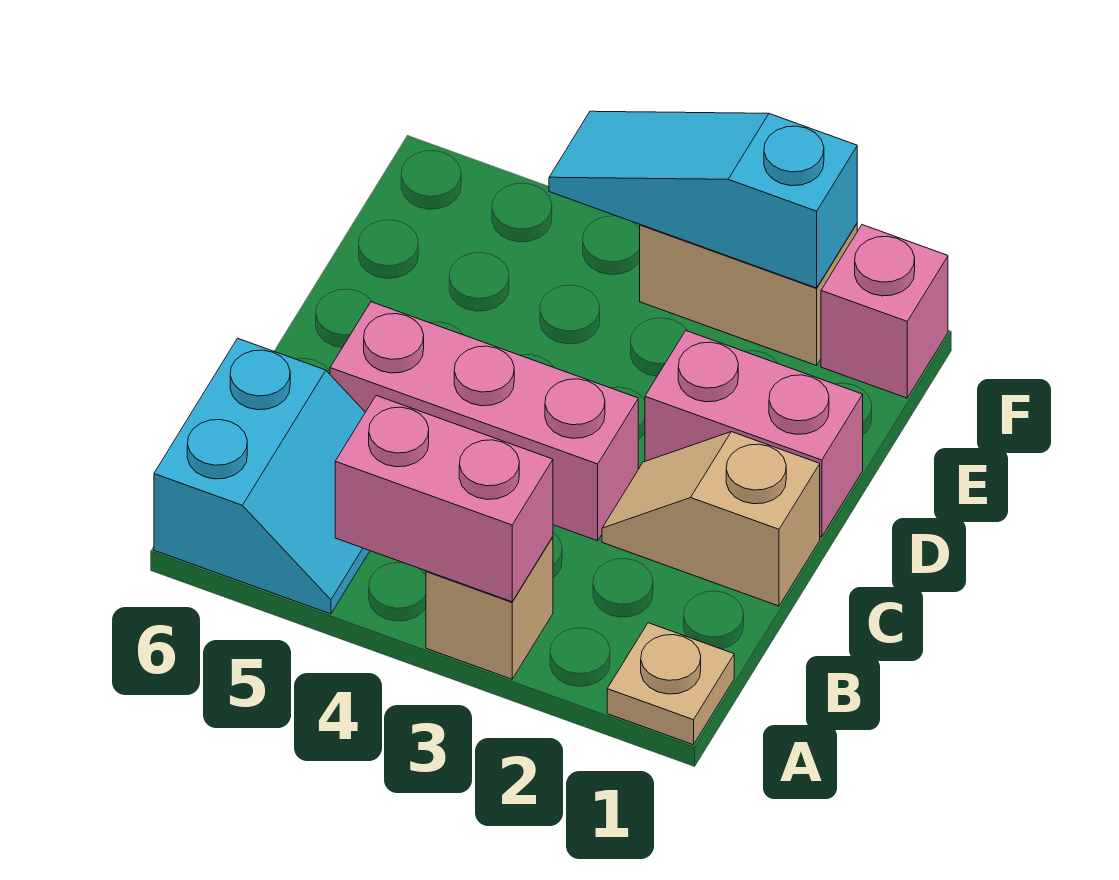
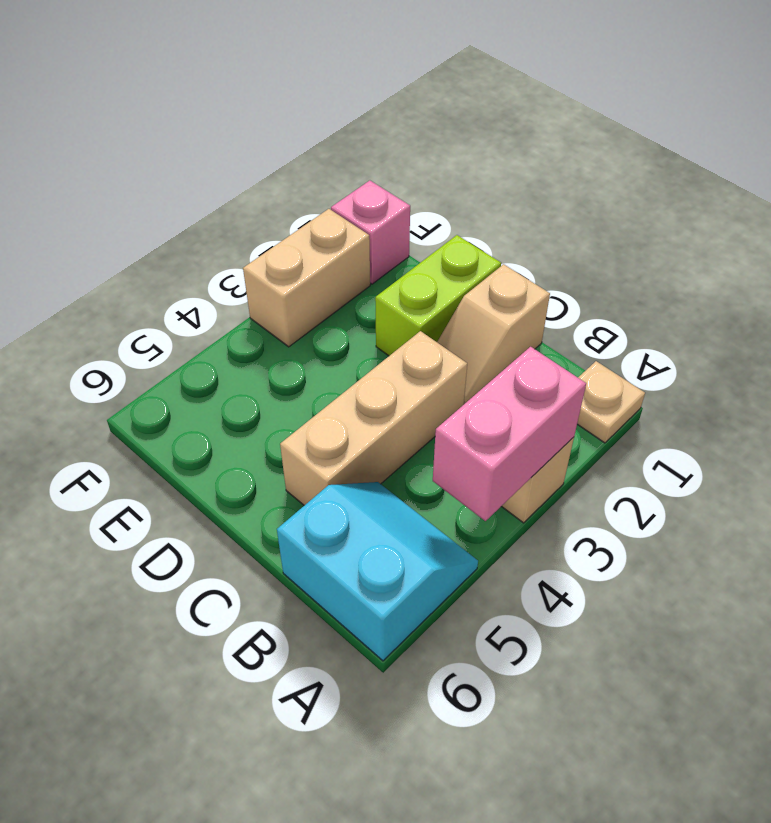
pink brick C3:C5 level 1 -> tan brick C3:C5 level 1
pink brick D1:D2 level 1 -> lime brick D1:D2 level 1
cyan slope F2:F4 level 2 top 2 -> none

